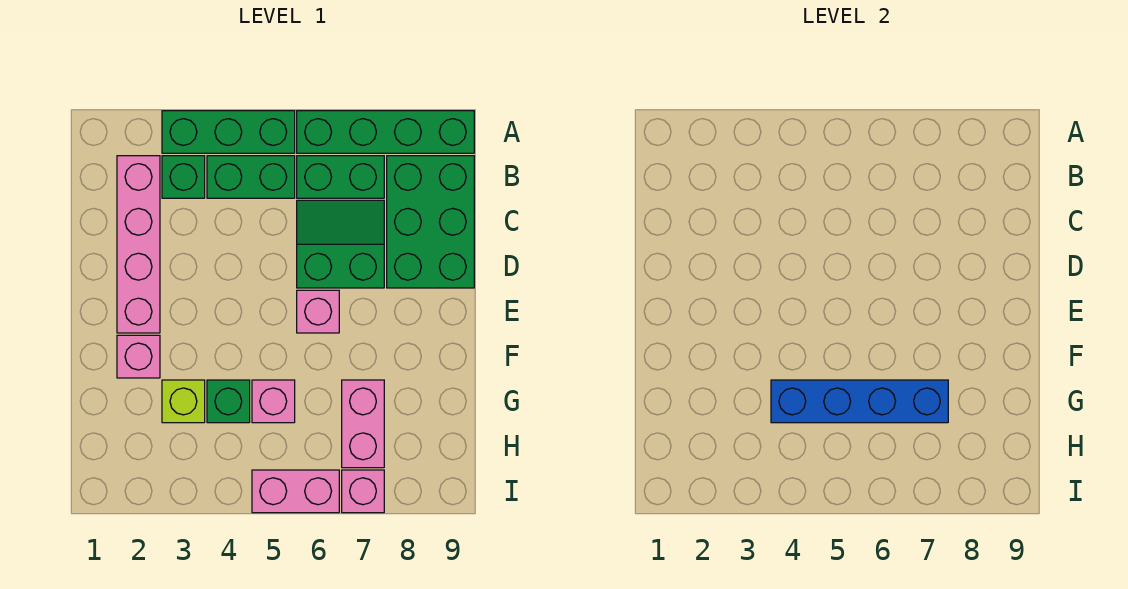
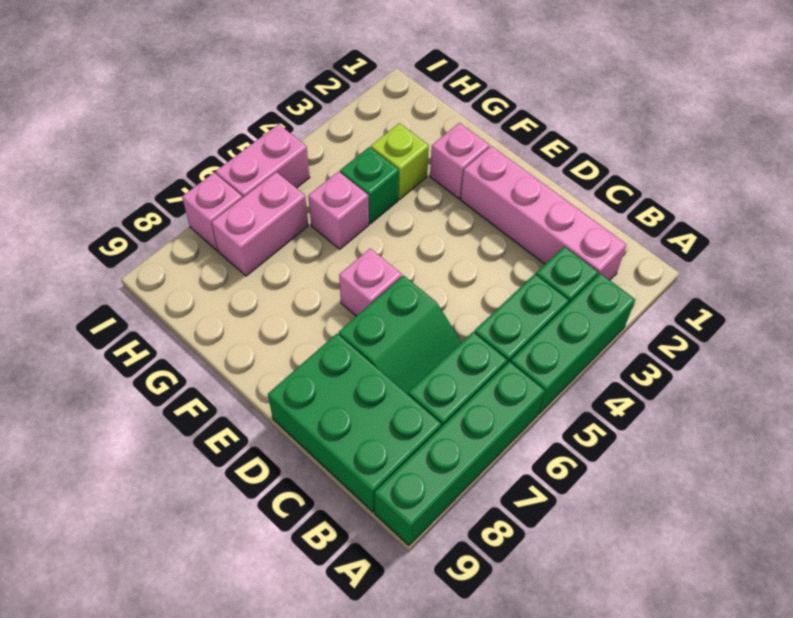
blue brick G4:G7 level 2 -> none
pink brick G7:H7 level 1 -> pink brick H6:H7 level 1

